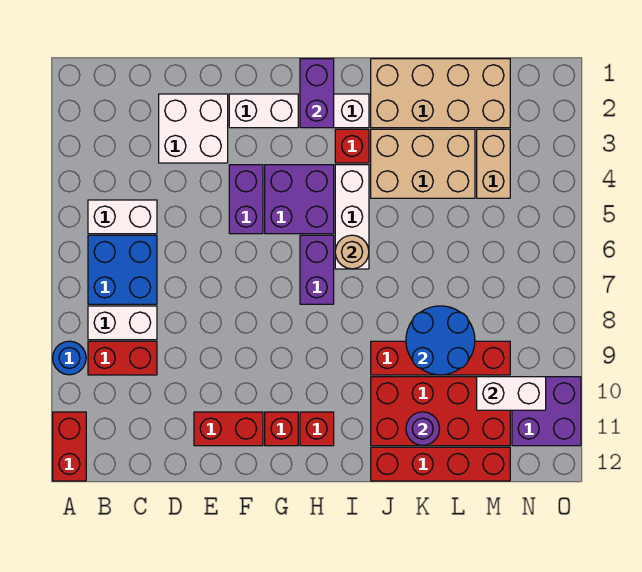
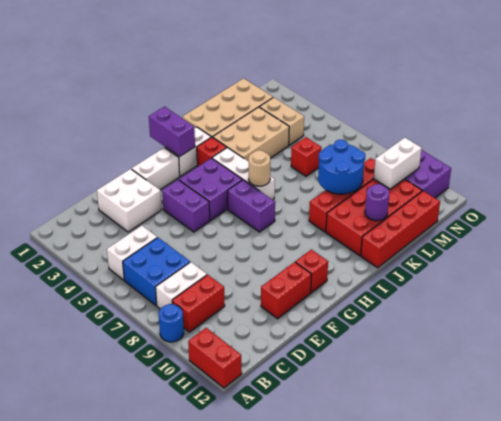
red brick H11 level 1 -> red brick L6 level 1

